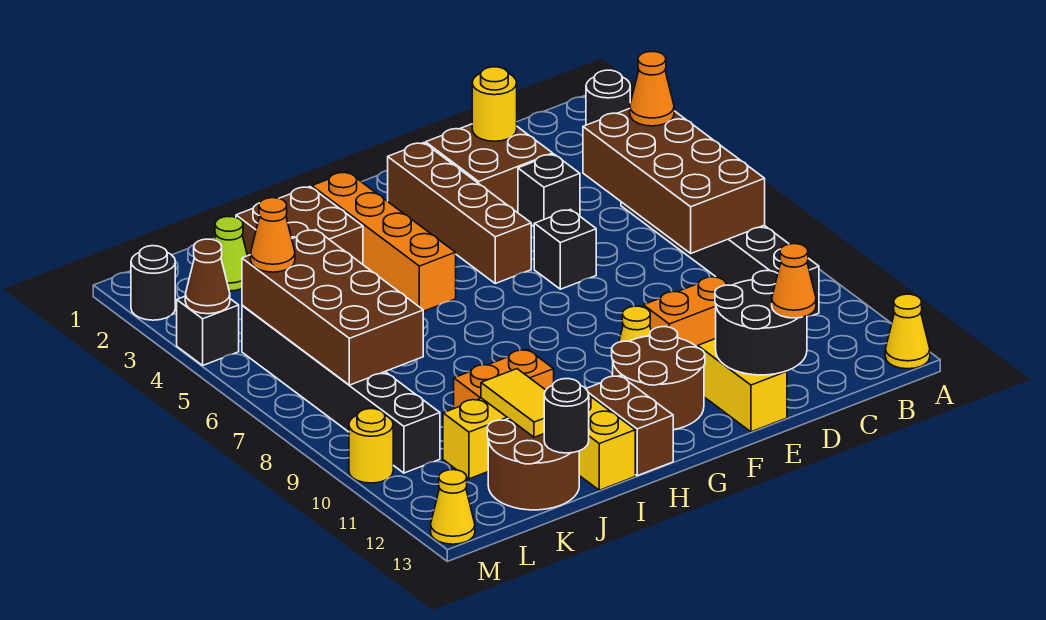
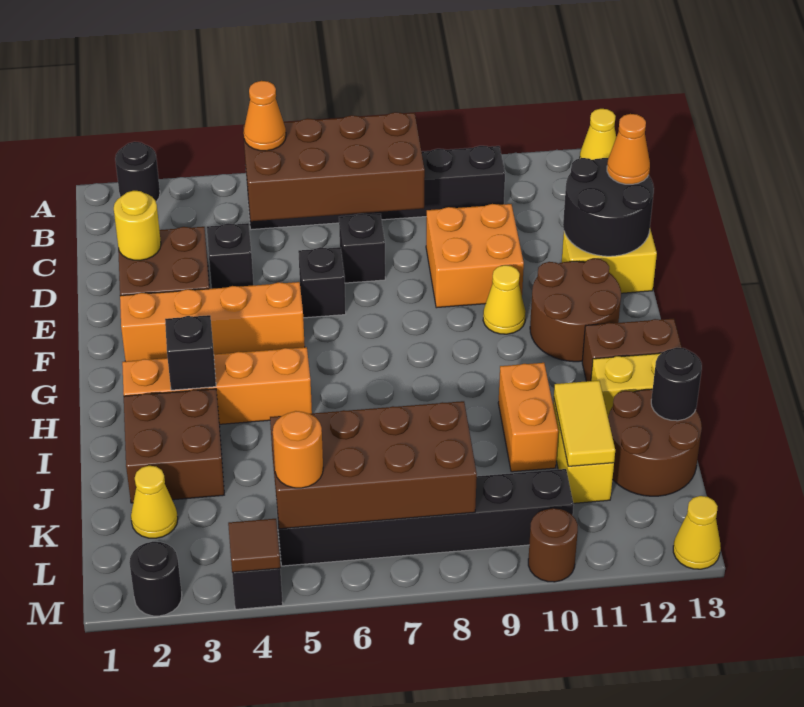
none -> black brick D7 level 1
orange brick D10:E10 level 1 -> orange brick D9:E10 level 1
brown brick F2:F5 level 1 -> orange brick F2:F5 level 1
none -> black brick H3 level 2
yellow tile J11:J12 level 2 -> yellow tile J11:K11 level 2
lime cone K2 level 1 -> yellow cone K2 level 1
orange cone L5 level 3 -> orange round brick L5 level 3
brown cone M4 level 2 -> brown tile M4 level 2
yellow round brick M10 level 1 -> brown round brick M10 level 1

